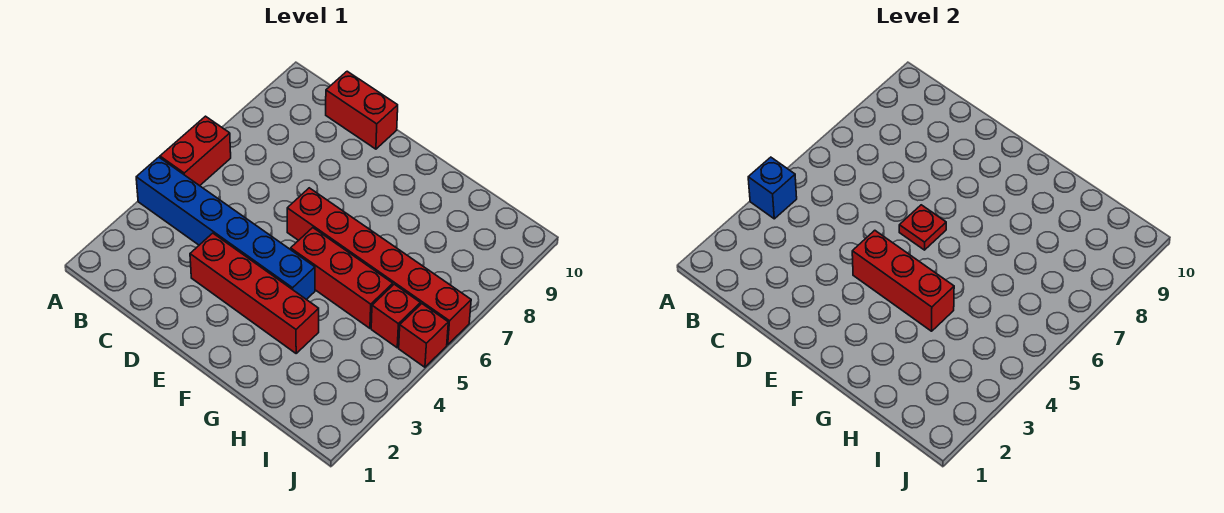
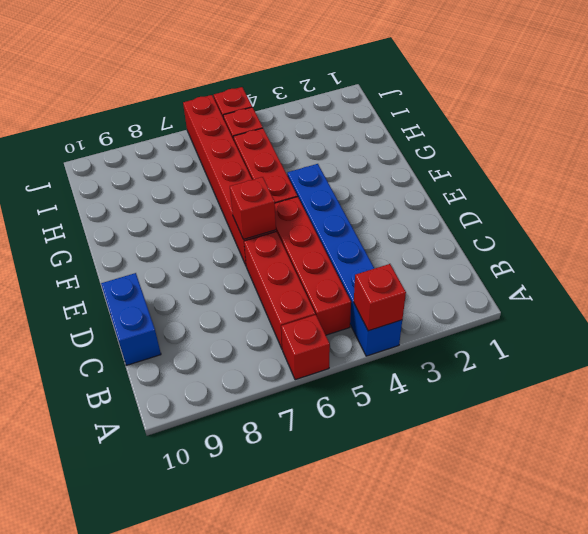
blue brick A4 level 2 -> red brick A4 level 2
red brick A5:A6 level 1 -> red brick A6 level 1
red brick C10:D10 level 1 -> blue brick C10:D10 level 1
red brick D3:G3 level 1 -> red brick B5:E5 level 1
red brick E4:G4 level 2 -> red brick B6:D6 level 1
red plate E6 level 2 -> red brick E6 level 2

